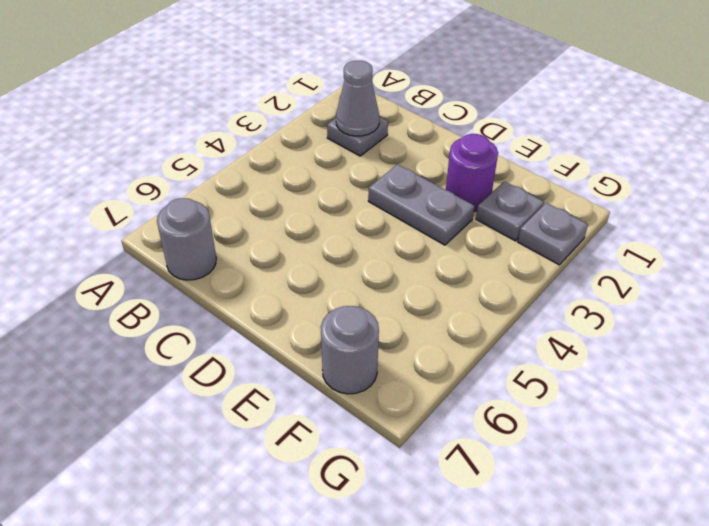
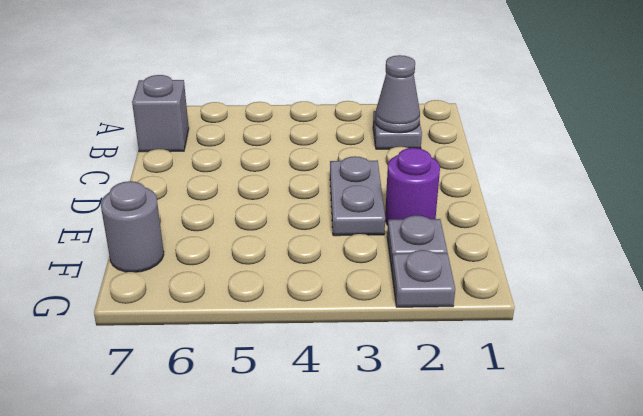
grey round brick B7 level 1 -> grey brick B7 level 1

